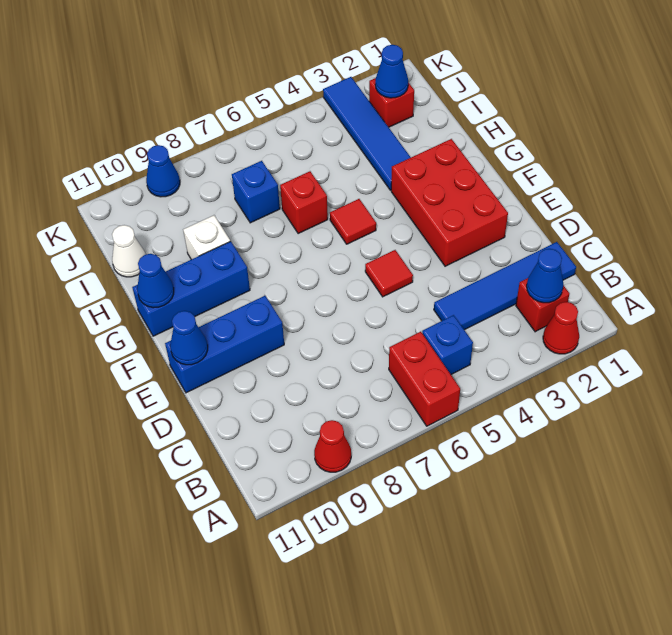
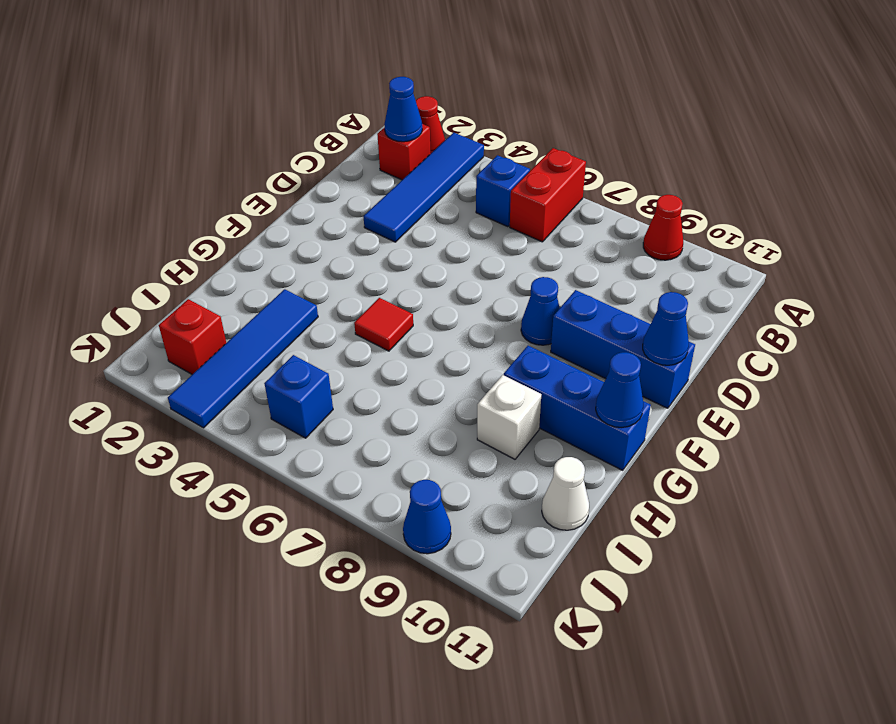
blue tile C1:C4 level 1 -> blue tile A3:D3 level 1
red brick E2:G3 level 1 -> none
red tile E5 level 1 -> none
red brick H6 level 1 -> none
blue brick I7 level 1 -> blue brick J5 level 1
blue cone J2 level 2 -> blue cone E8 level 1

